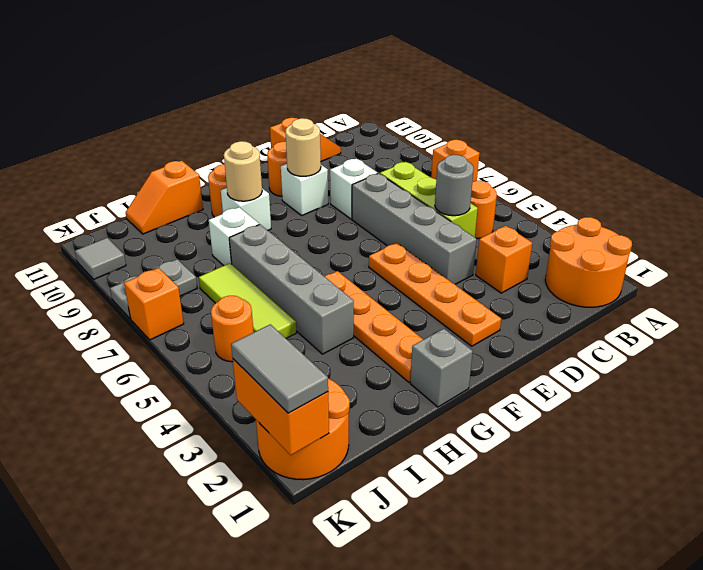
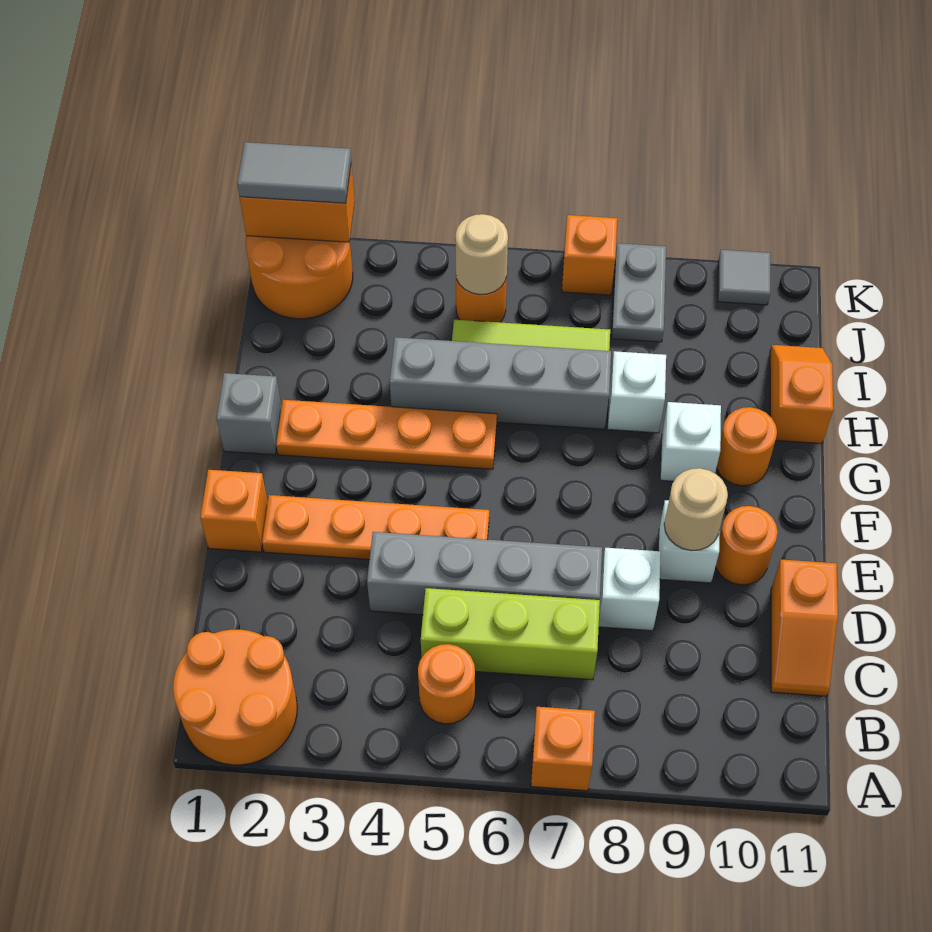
orange brick C3 level 1 -> orange brick E1 level 1
grey round brick C5 level 2 -> none
tan round brick G9 level 2 -> tan round brick J5 level 2

